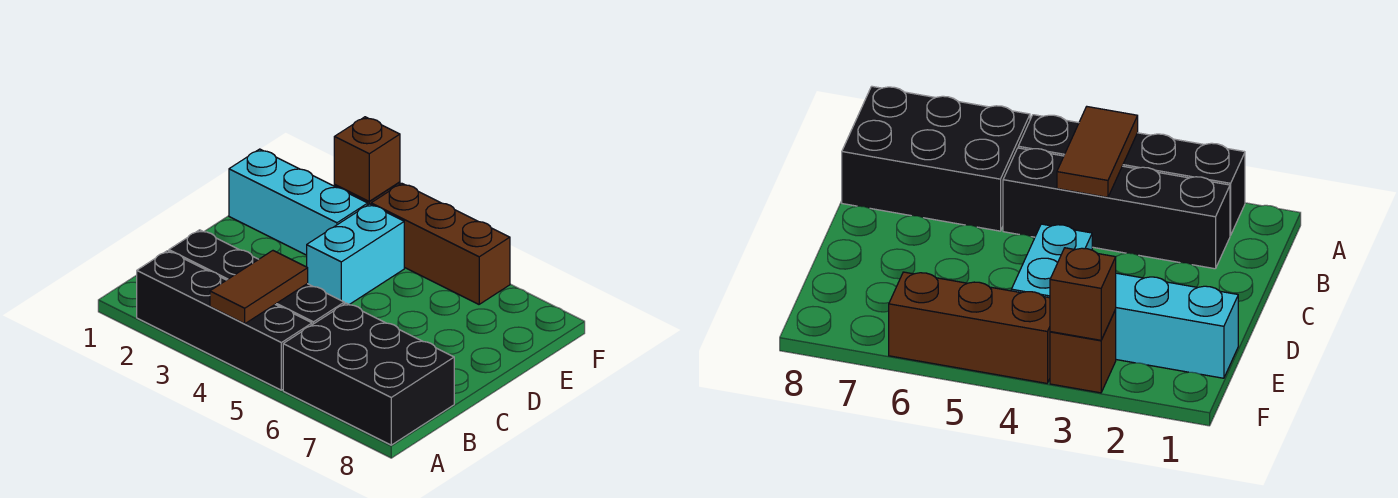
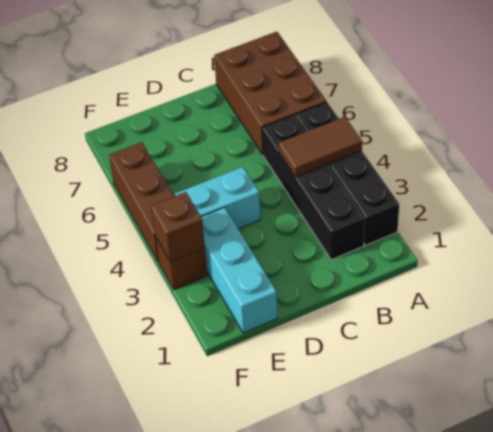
black brick A6:B8 level 1 -> brown brick A6:B8 level 1

